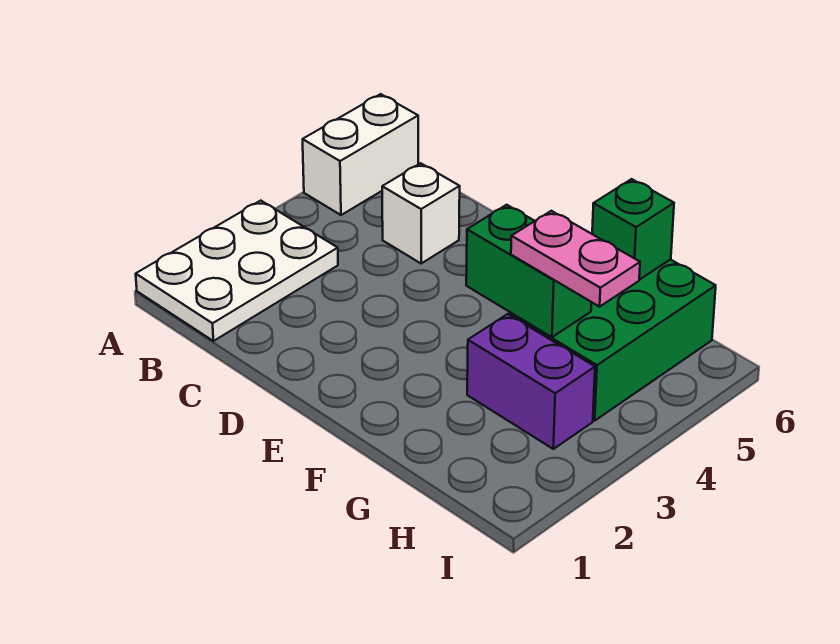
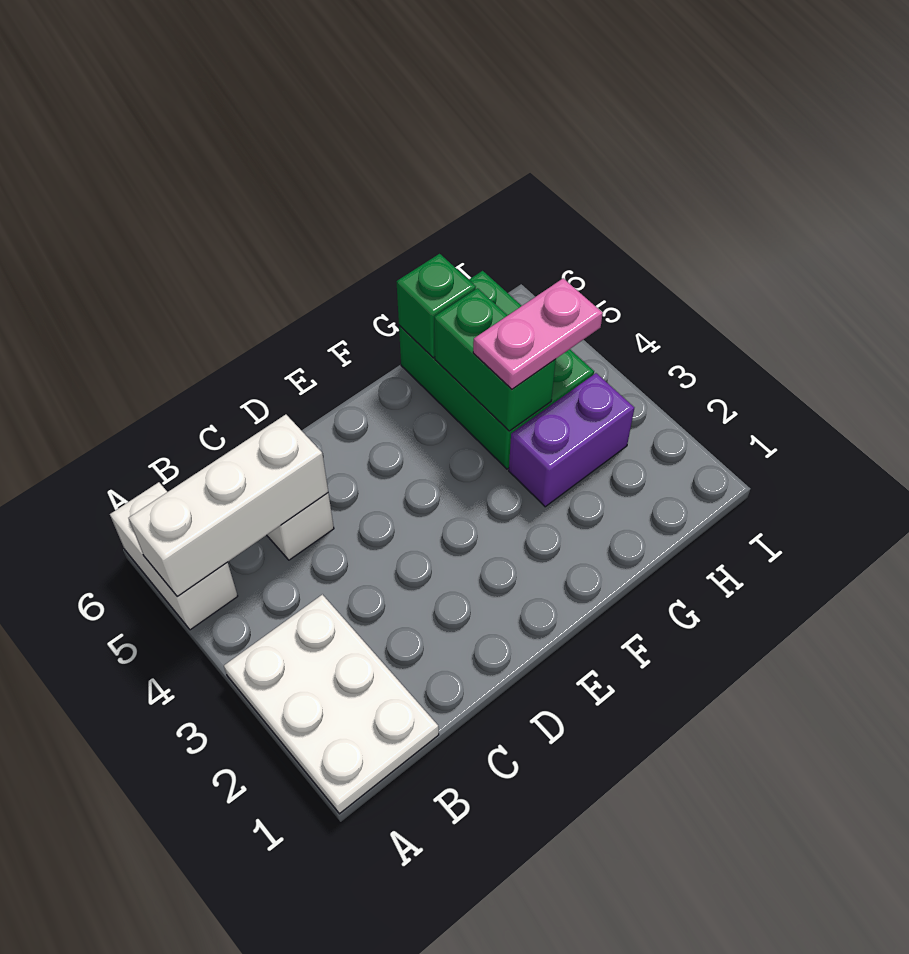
none -> white brick A5:C5 level 2
green brick F4:G4 level 2 -> green brick G4:G5 level 2

